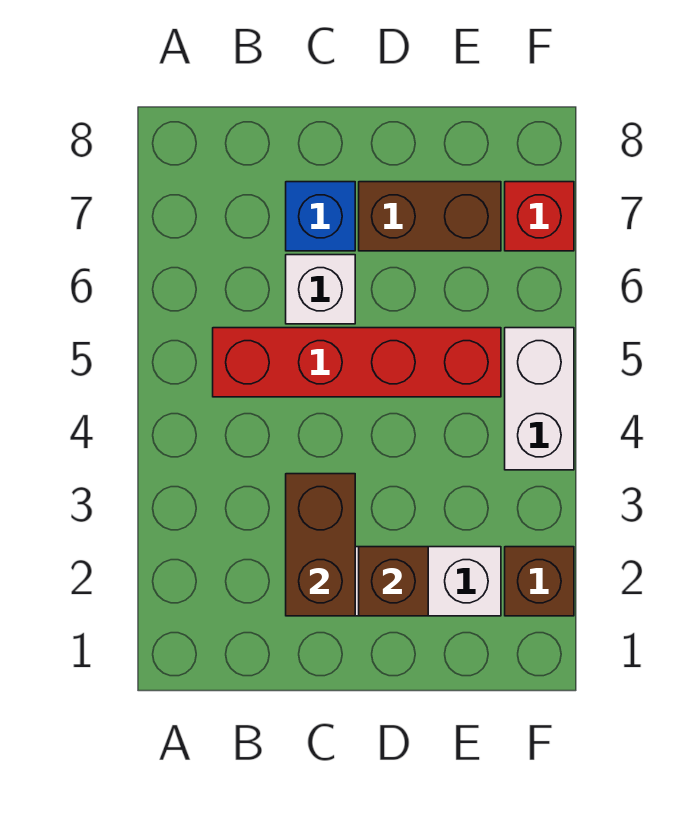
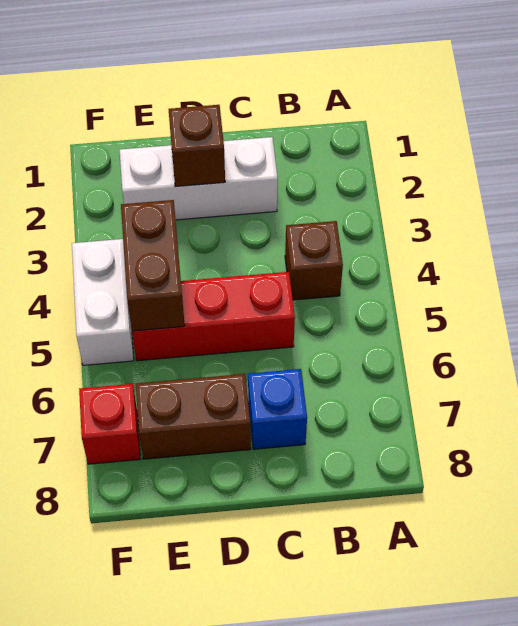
red brick B5:E5 level 1 -> red brick C5:E5 level 1
brown brick C2:C3 level 2 -> brown brick E4:E5 level 2
white brick C6 level 1 -> none
brown brick F2 level 1 -> brown brick B4 level 1

